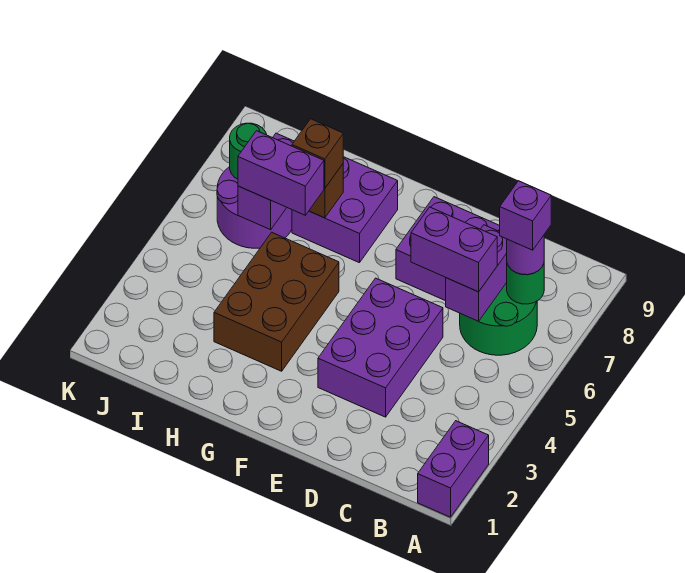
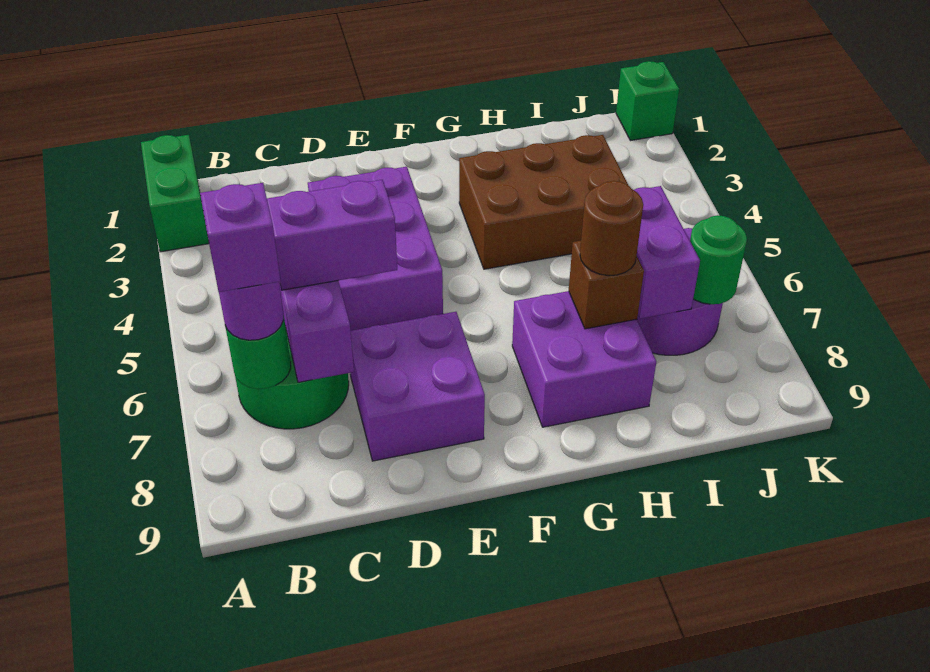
purple brick A1:A2 level 1 -> green brick A1:A2 level 1
brown brick G3:H5 level 1 -> brown brick G3:I4 level 1
purple brick H6:I6 level 3 -> none
brown brick H7 level 3 -> brown round brick H7 level 3
none -> green brick K1 level 1

